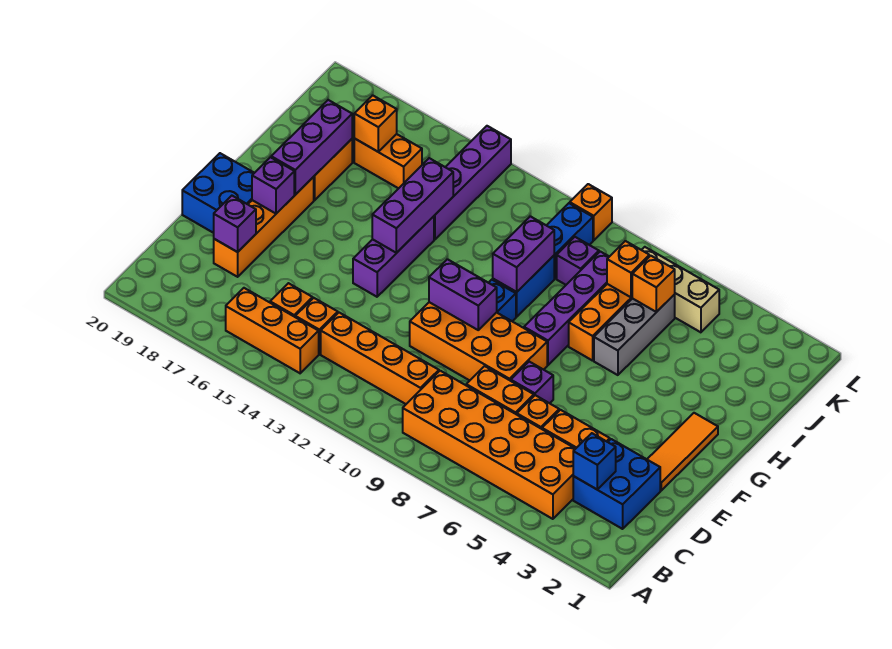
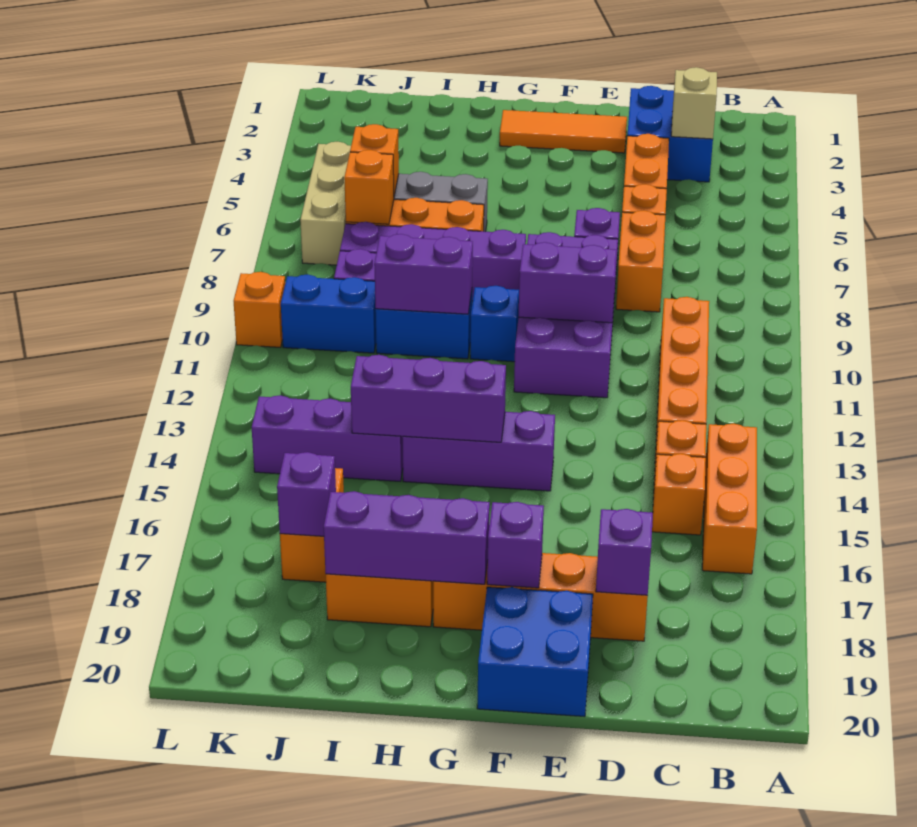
orange brick B4:C9 level 1 -> none
blue brick C3 level 2 -> tan brick C3 level 2
orange brick E8:F11 level 1 -> purple brick E8:F11 level 1
purple brick F10:F11 level 2 -> purple brick E10:F10 level 2
purple brick I14:L14 level 1 -> purple brick I14:K14 level 1
orange brick J17 level 2 -> purple brick J17 level 2

